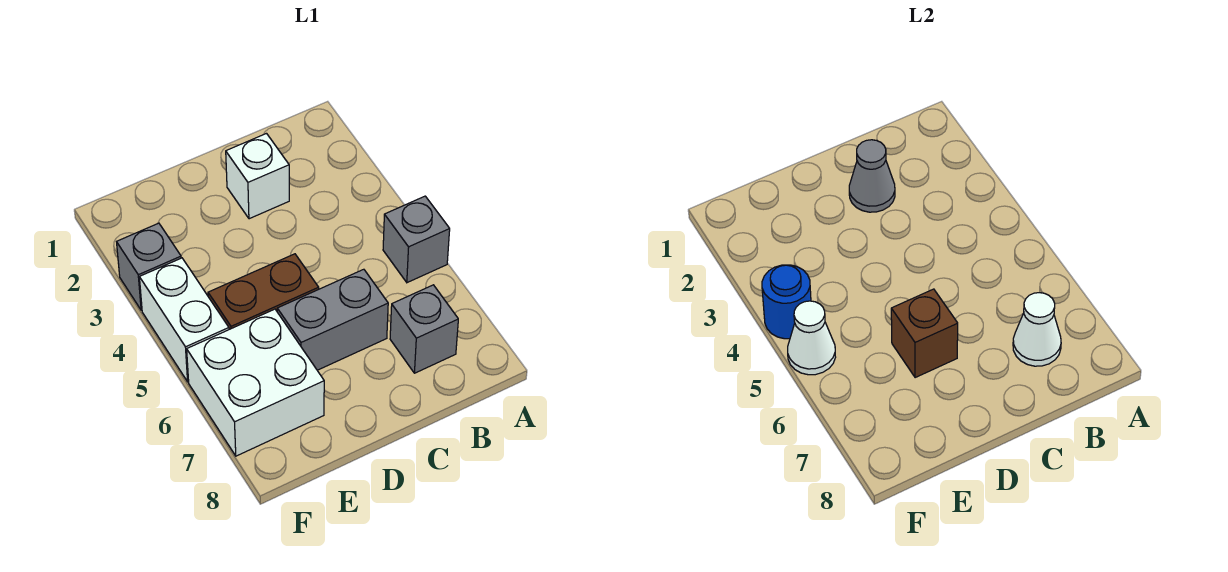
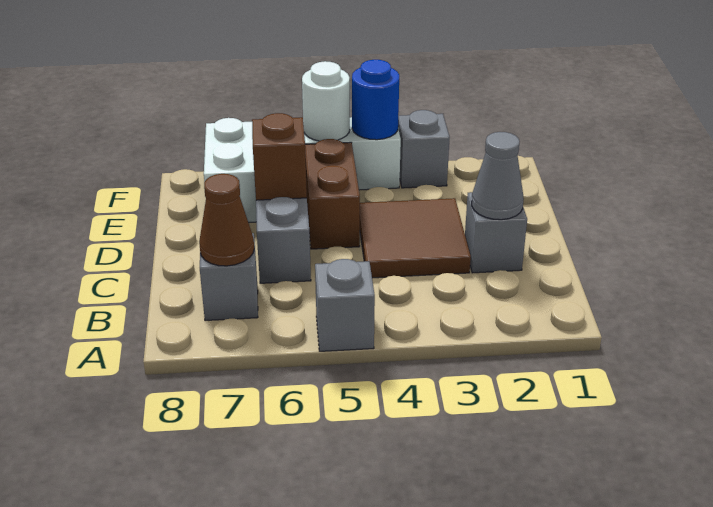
white cone B7 level 2 -> brown cone B7 level 2
white brick C2 level 1 -> grey brick C2 level 1
none -> brown tile C3:D4 level 1
white cone F5 level 2 -> white round brick F5 level 2

